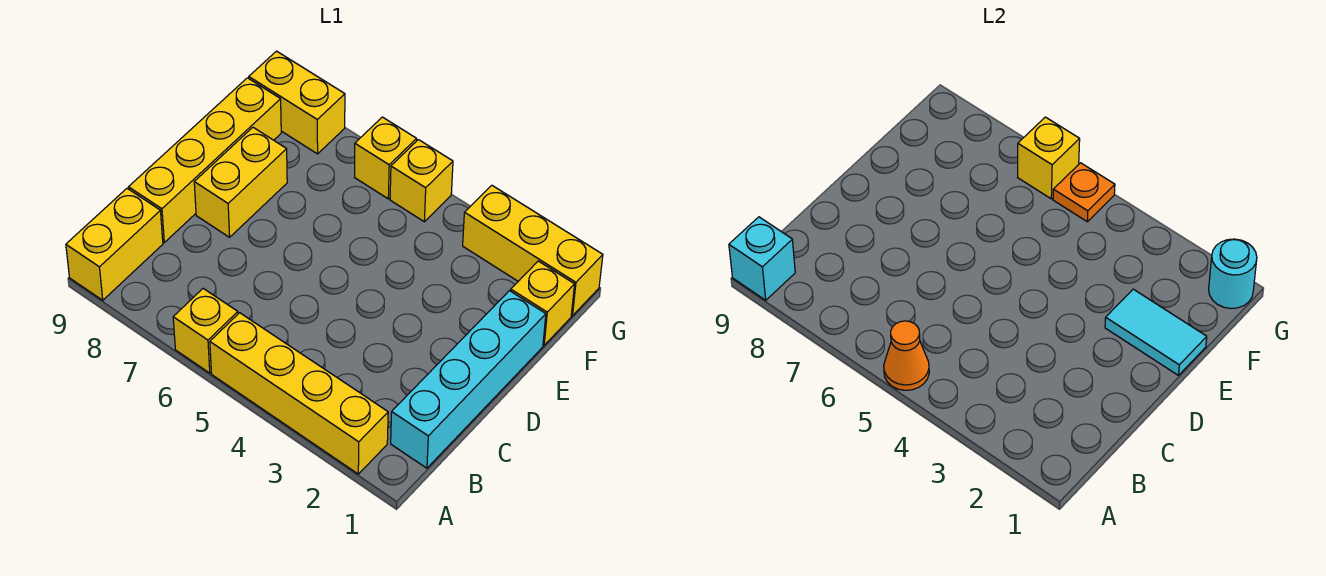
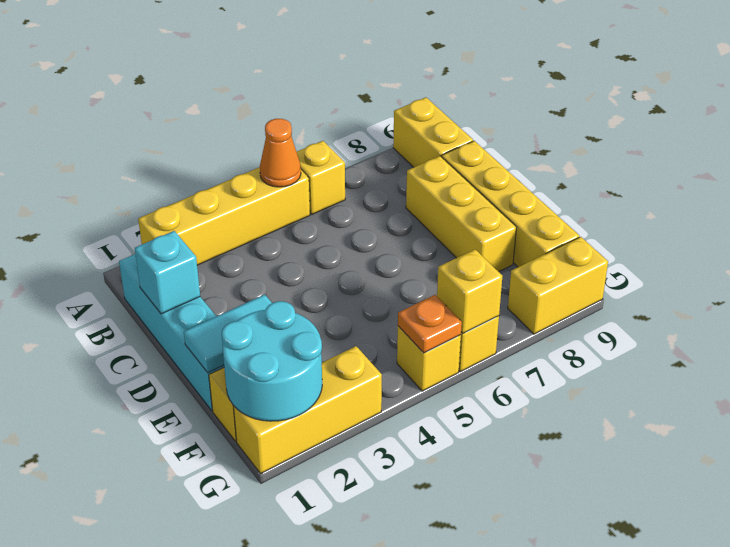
cyan brick A9 level 2 -> cyan brick C1 level 2
yellow brick D8:E8 level 1 -> yellow brick C8:E8 level 1
cyan round brick G1 level 2 -> cyan round brick F1:G2 level 2

